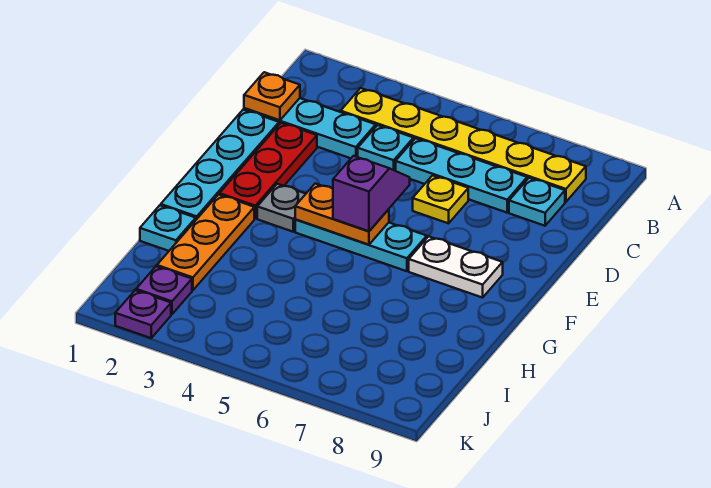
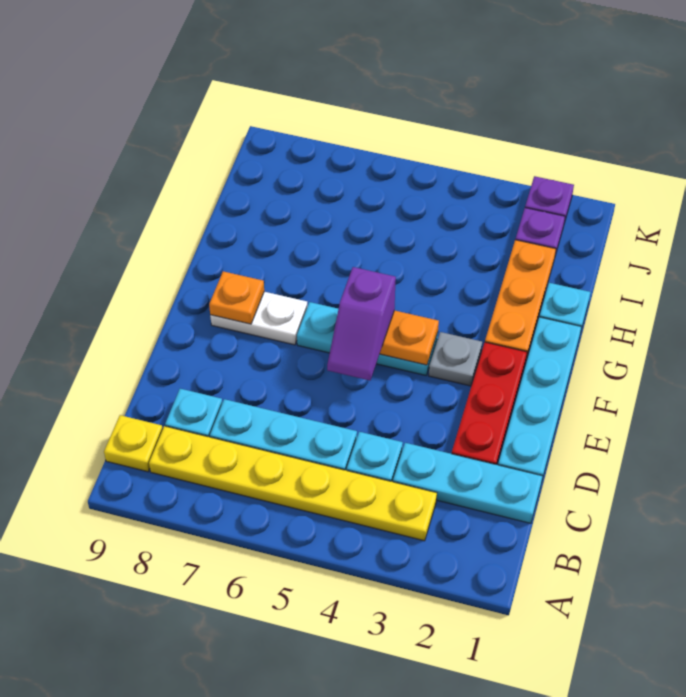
orange plate C1 level 2 -> orange plate F8 level 2
yellow plate D6 level 1 -> yellow plate B9 level 1

